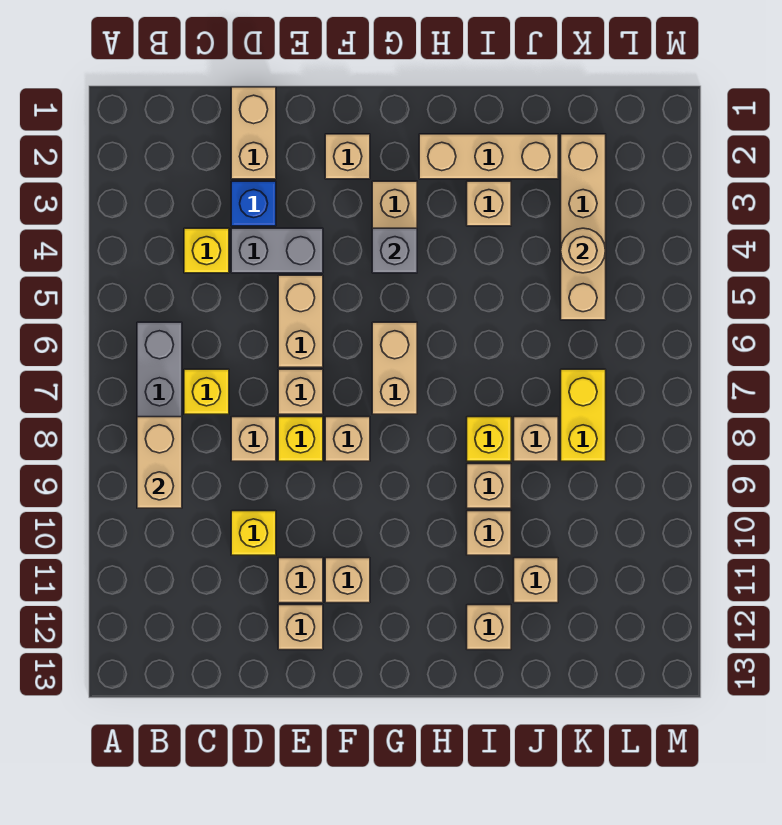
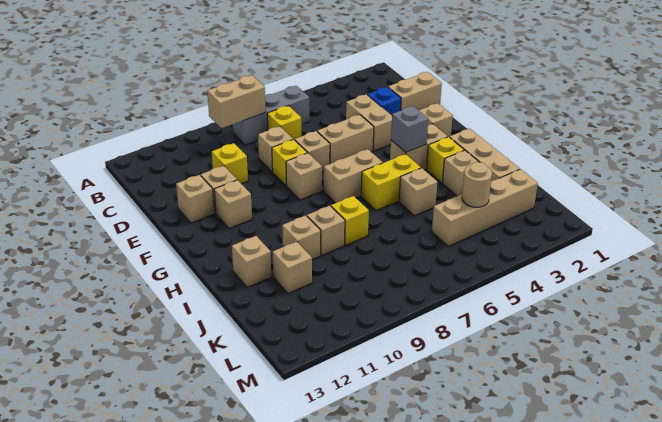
yellow brick C4 level 1 -> yellow brick H3 level 1
grey brick D4:E4 level 1 -> tan brick D4:E4 level 1
tan brick J8 level 1 -> tan brick I5 level 1
yellow brick K7:K8 level 1 -> yellow brick H5:H6 level 1

